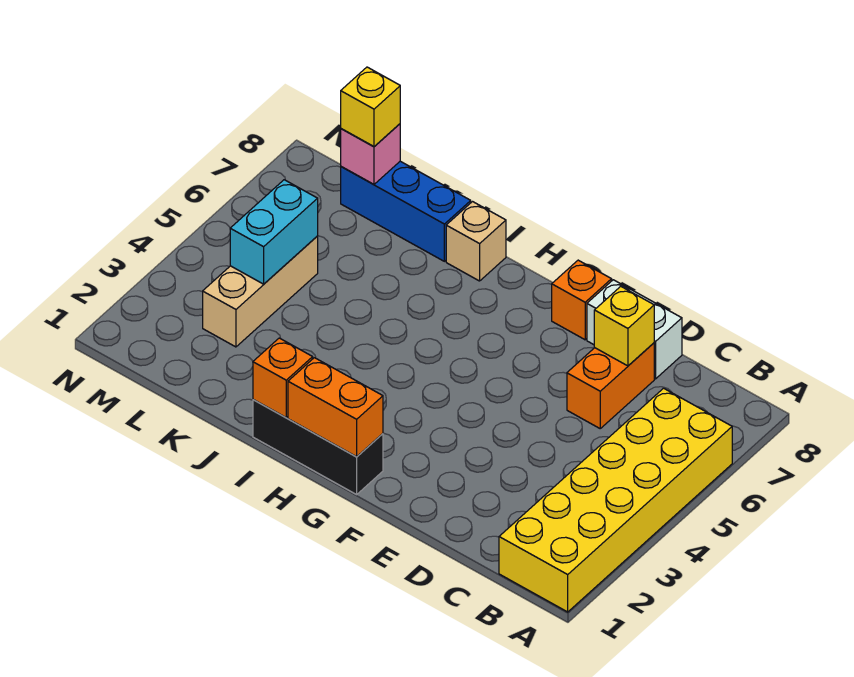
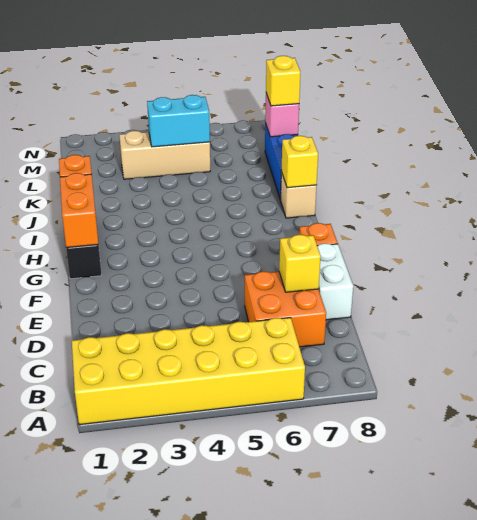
orange brick D6:D7 level 1 -> orange brick C6:D7 level 1
none -> yellow brick I8 level 2

